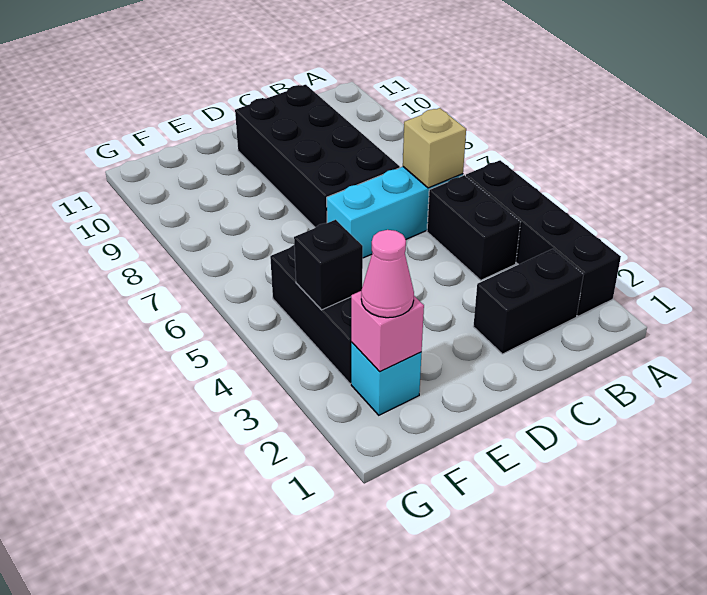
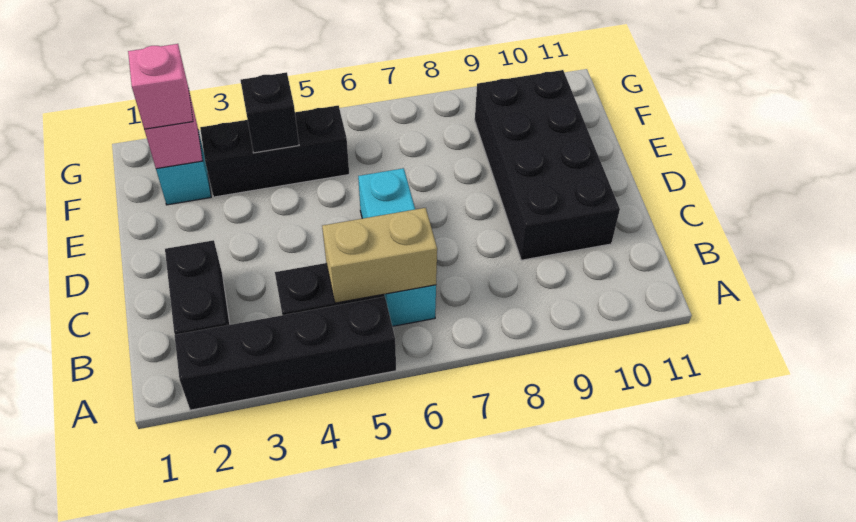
tan brick B6 level 2 -> tan brick B5:B6 level 2
black brick C7:D10 level 1 -> black brick C9:F10 level 1
pink cone F2 level 3 -> pink brick F2 level 3

